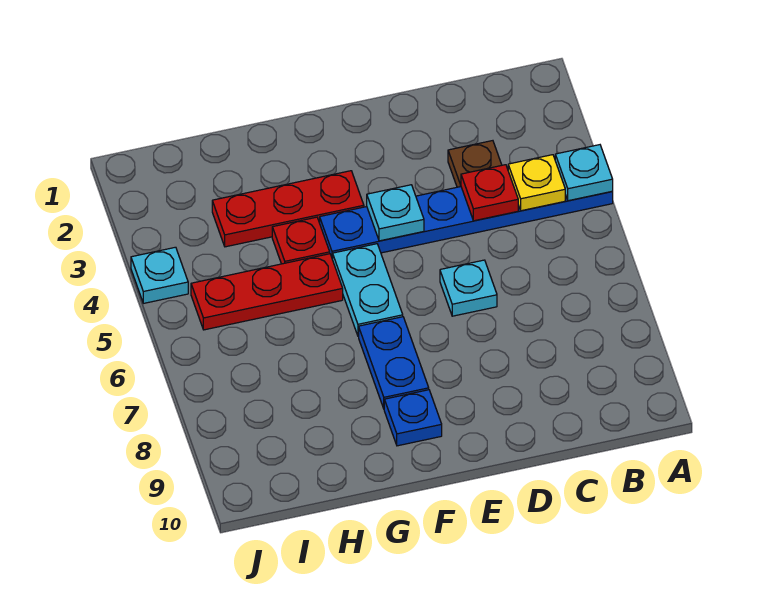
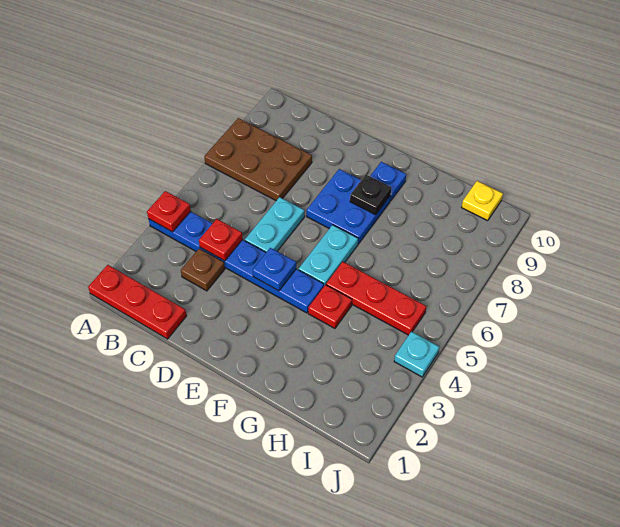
cyan plate A4 level 2 -> red plate A4 level 2
none -> brown plate A7:C8 level 1
yellow plate B4 level 2 -> yellow plate I10 level 1
cyan plate D6 level 1 -> cyan plate D5:D6 level 1
cyan plate E4 level 2 -> blue plate E4 level 2
red plate F3:H3 level 1 -> red plate A1:C1 level 1
blue plate F7:F8 level 1 -> blue plate E7:F8 level 1
none -> black plate F8 level 2

